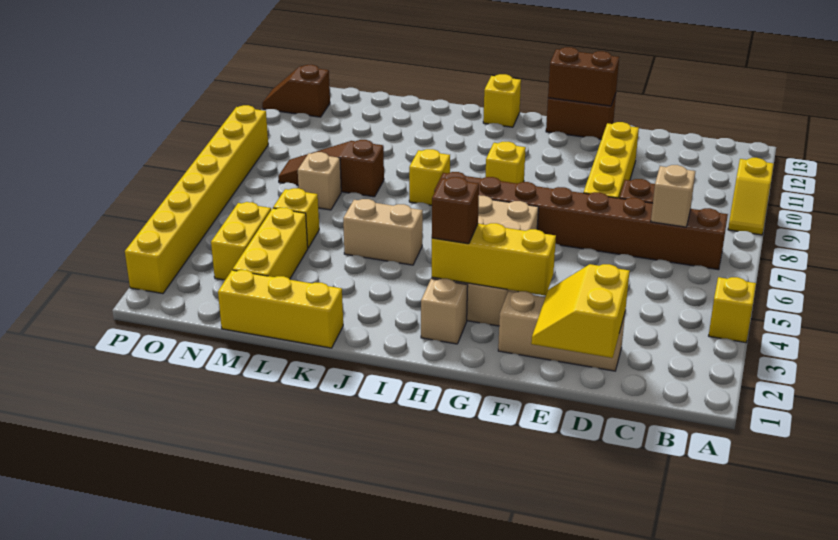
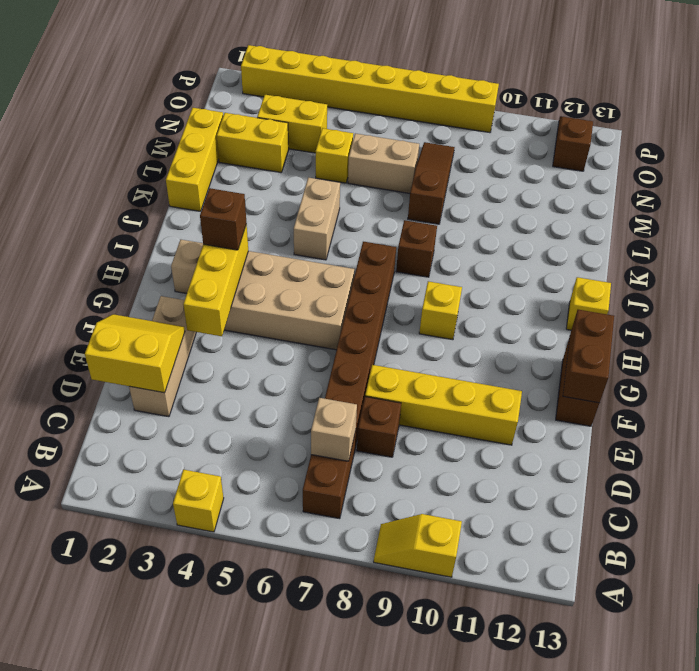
yellow brick J8 level 1 -> brown brick J8 level 1
yellow brick M2:M4 level 1 -> yellow brick M2:M3 level 1
tan brick M7 level 1 -> tan brick M6:M7 level 1

